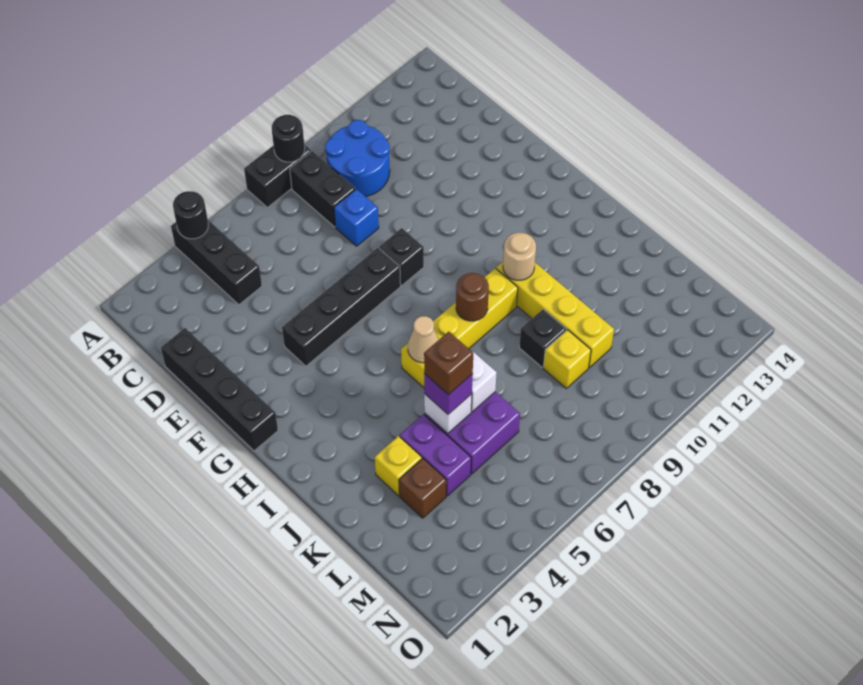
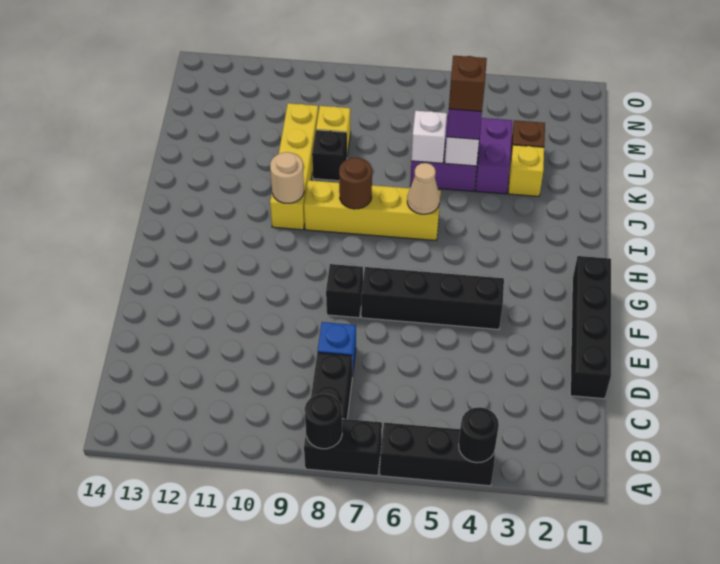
black brick A4:C4 level 1 -> black brick A4:A6 level 1
blue round brick B9:C10 level 1 -> none

